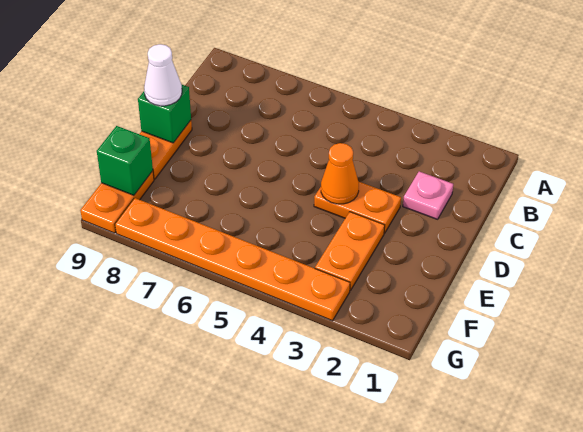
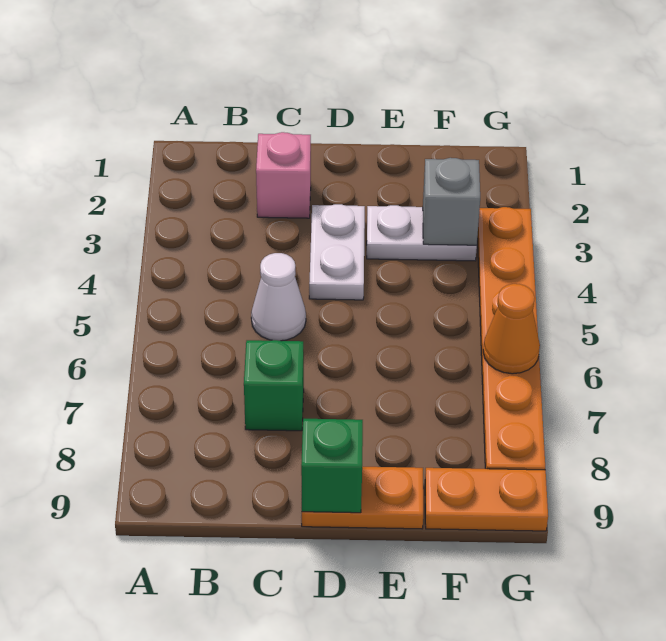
pink plate C2 level 1 -> pink brick C2 level 1
orange plate D3:D4 level 1 -> white plate D3:D4 level 1
orange cone D4 level 2 -> orange cone G6 level 2
white cone D9 level 3 -> white cone C5 level 1
orange plate E3:F3 level 1 -> white plate E3:F3 level 1
none -> grey brick F3 level 2
green brick F9 level 2 -> green brick C7 level 1

